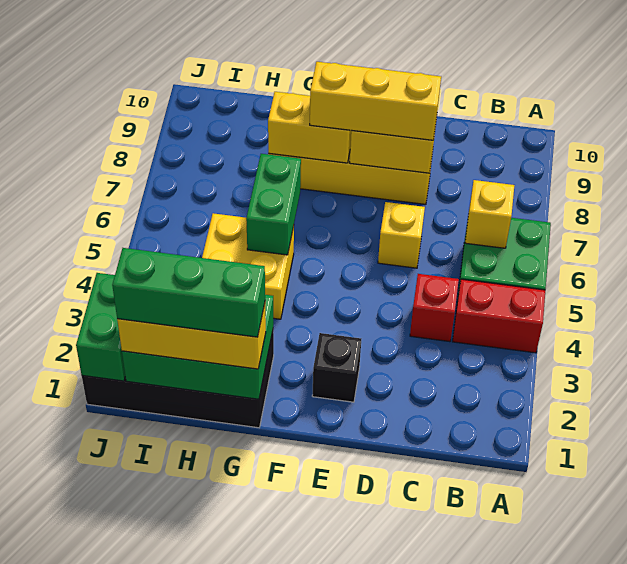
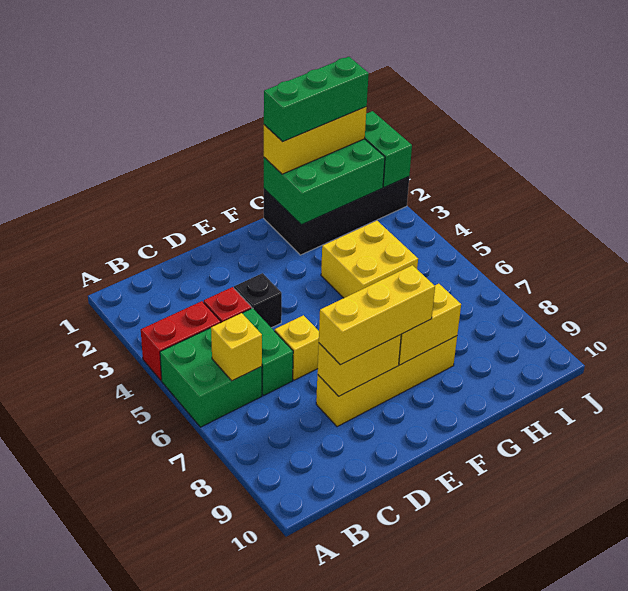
black brick E2 level 1 -> black brick D4 level 1
green brick G5:G6 level 2 -> green brick C5:C6 level 1

